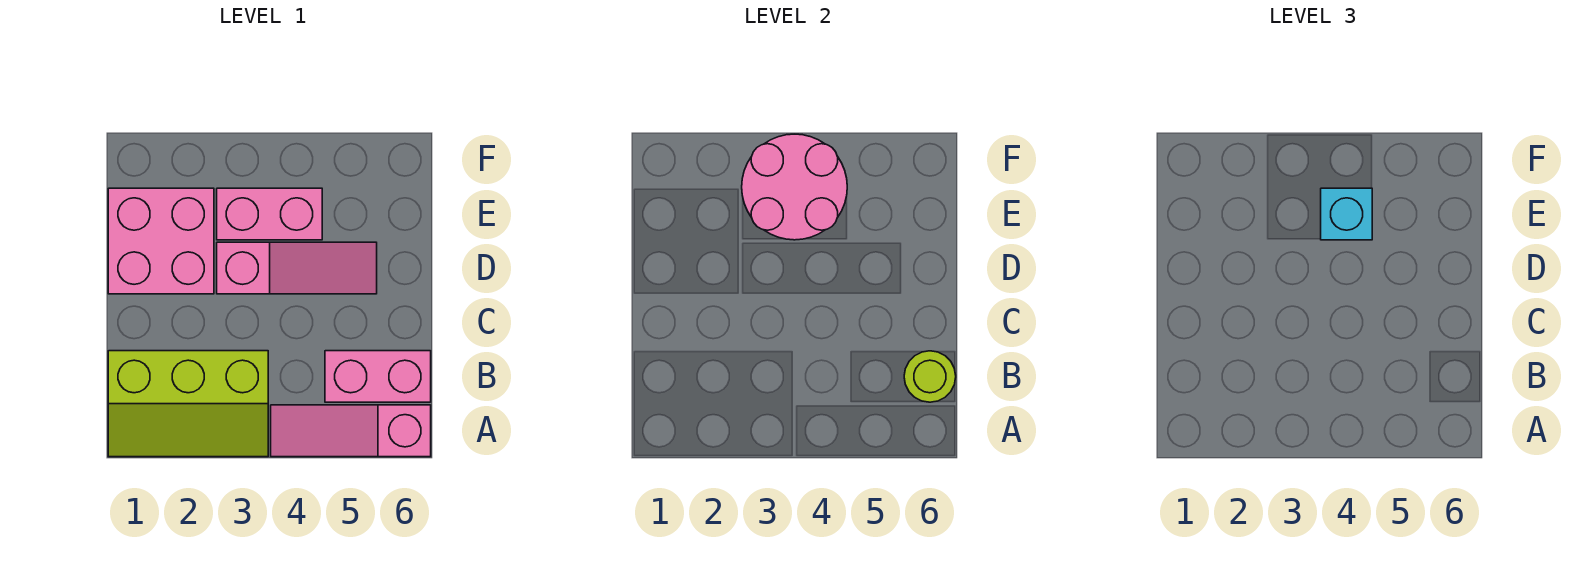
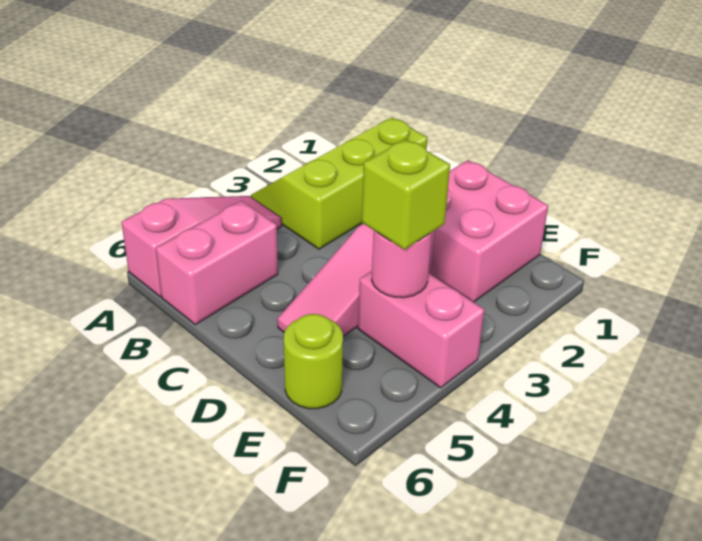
lime round brick B6 level 2 -> lime round brick E6 level 1
pink brick E3:E4 level 1 -> pink brick E4:F4 level 1
pink round brick E3:F4 level 2 -> pink round brick E4 level 2
cyan brick E4 level 3 -> lime brick E4 level 3

